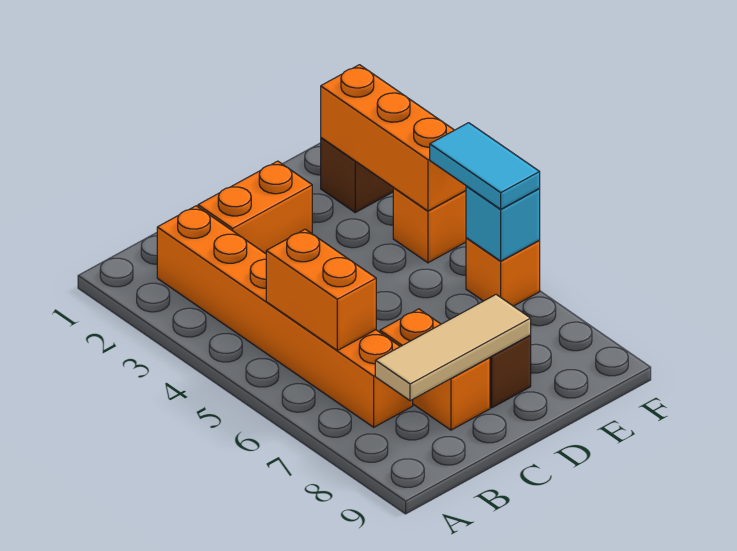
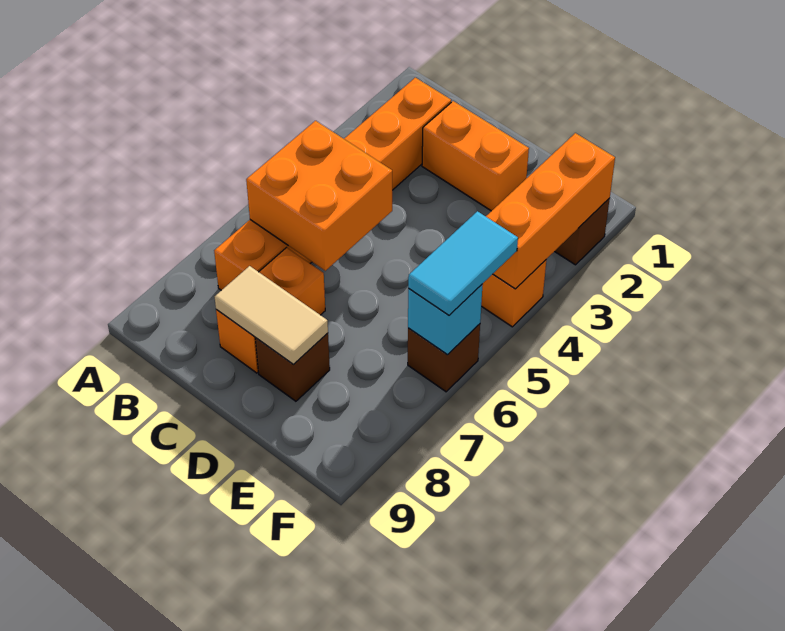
orange brick B5:B6 level 2 -> orange brick B5:C6 level 2
tan tile B8:D8 level 2 -> tan tile C8:D8 level 2
orange brick F6 level 1 -> brown brick F6 level 1

